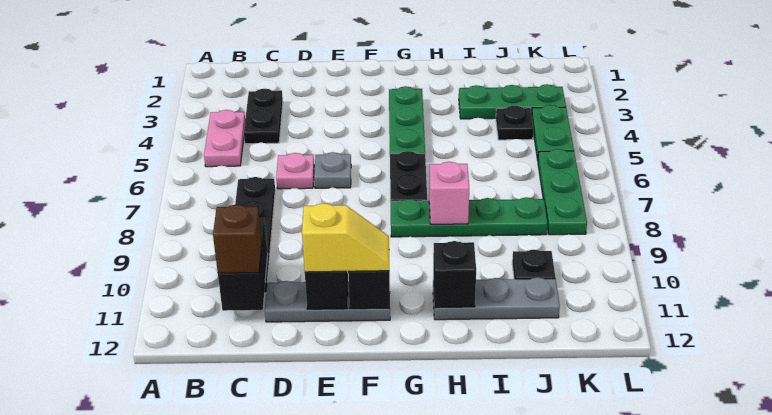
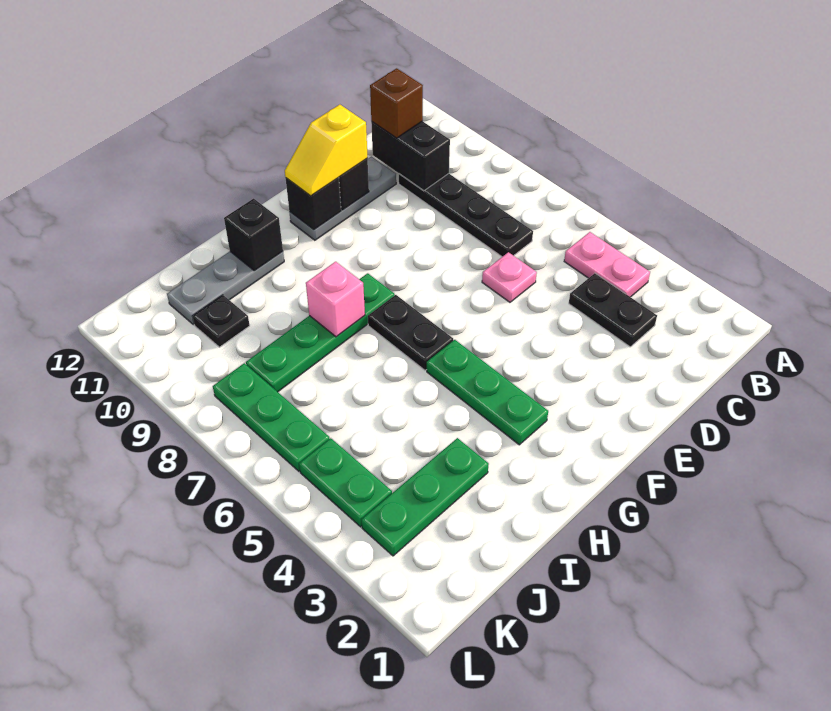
grey plate E6 level 1 -> none
black plate J4 level 1 -> none

